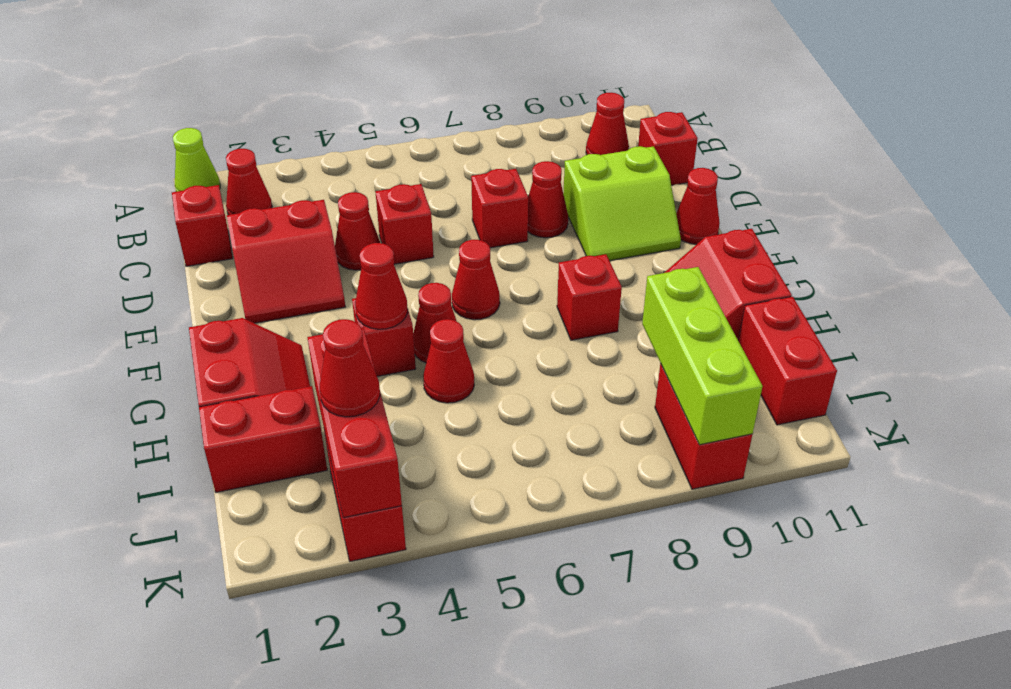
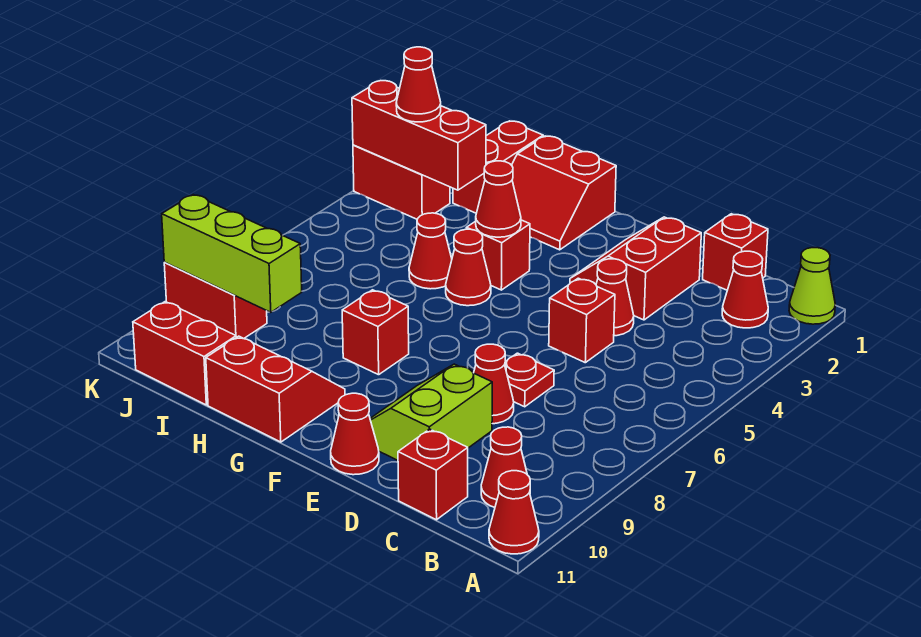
red brick D7 level 1 -> red plate D7 level 1
red cone F6 level 1 -> red cone A11 level 1

